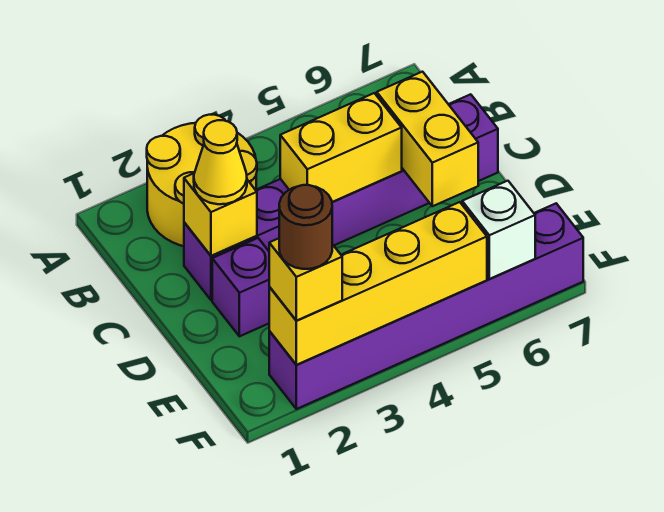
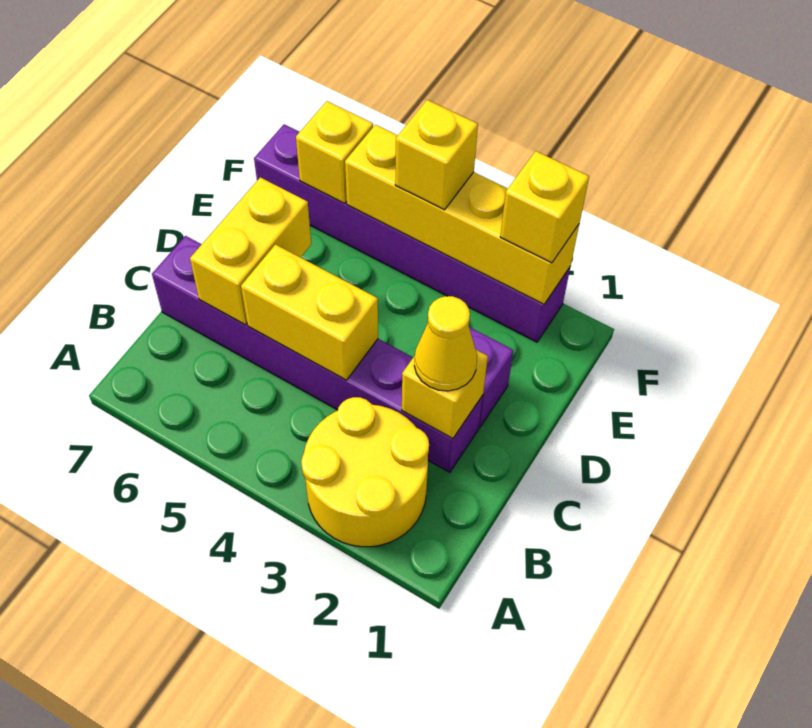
brown round brick F2 level 4 -> none
none -> yellow brick F4 level 3
white brick F6 level 2 -> yellow brick F6 level 2

